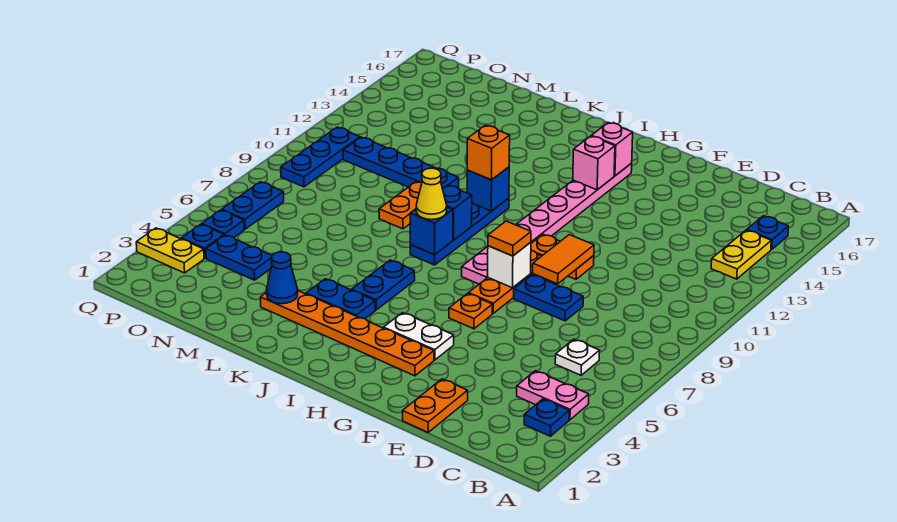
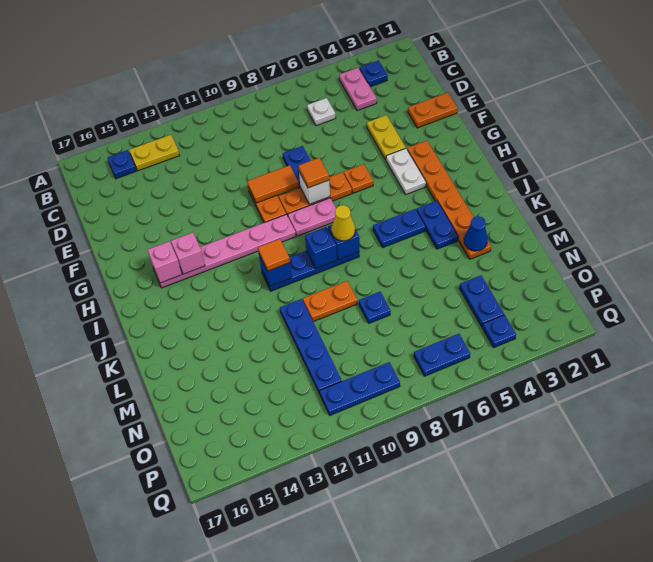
orange brick J11 level 3 -> orange tile J11 level 3
yellow plate P3:Q3 level 1 -> yellow plate E4:F4 level 1
blue plate P5 level 1 -> blue plate M8 level 1

